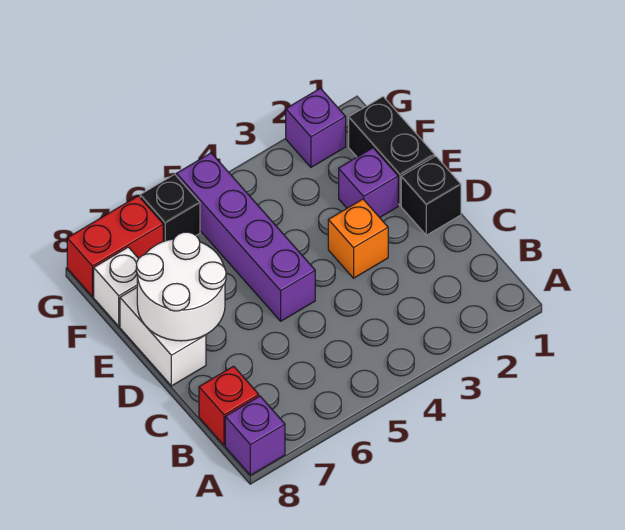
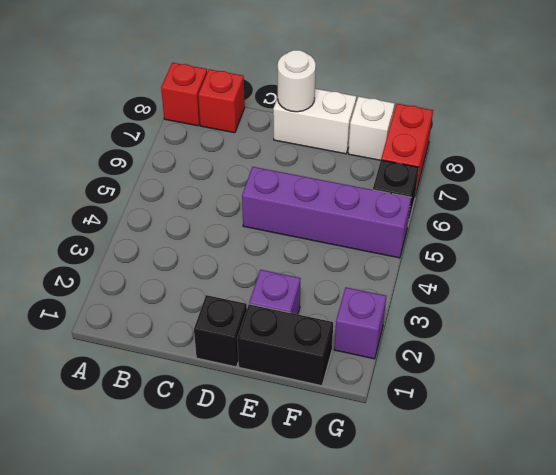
purple brick A8 level 1 -> red brick A8 level 1
orange brick D3 level 1 -> none
white round brick D7:E8 level 2 -> white round brick D8 level 2

